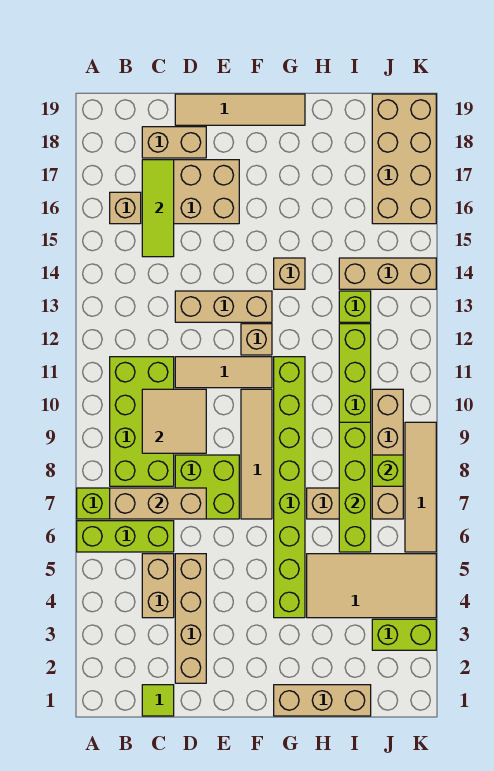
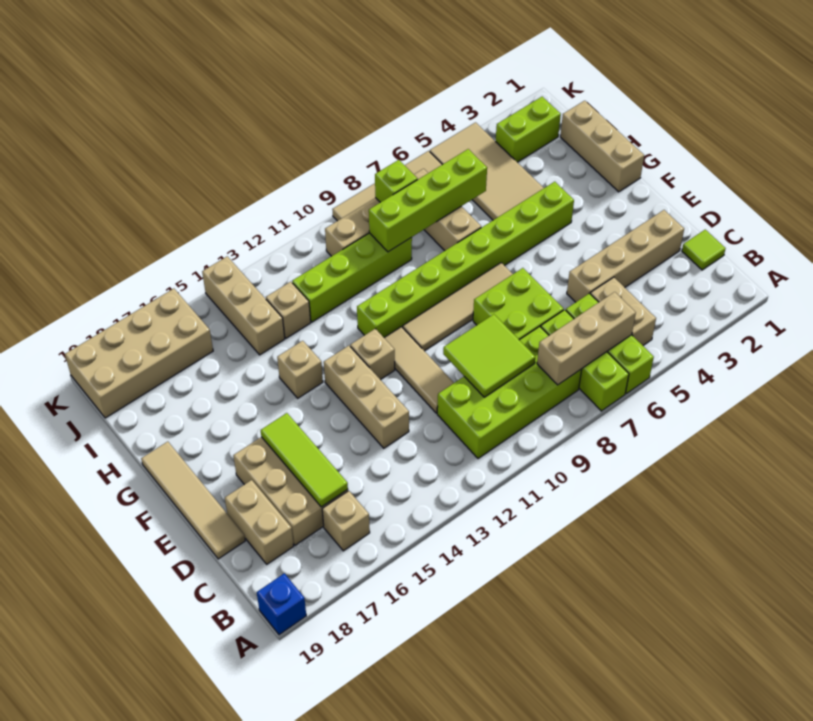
none -> blue brick A19 level 1
tan brick B7:D7 level 2 -> tan brick B6:B8 level 2
tan brick C4:C5 level 1 -> tan brick B5:C5 level 1
tan tile C9:D10 level 2 -> lime tile C9:D10 level 2
lime tile C15:C17 level 2 -> lime tile C16:E16 level 2
lime brick I13 level 1 -> tan brick I13 level 1
lime brick J3:K3 level 1 -> lime brick J2:J3 level 1

